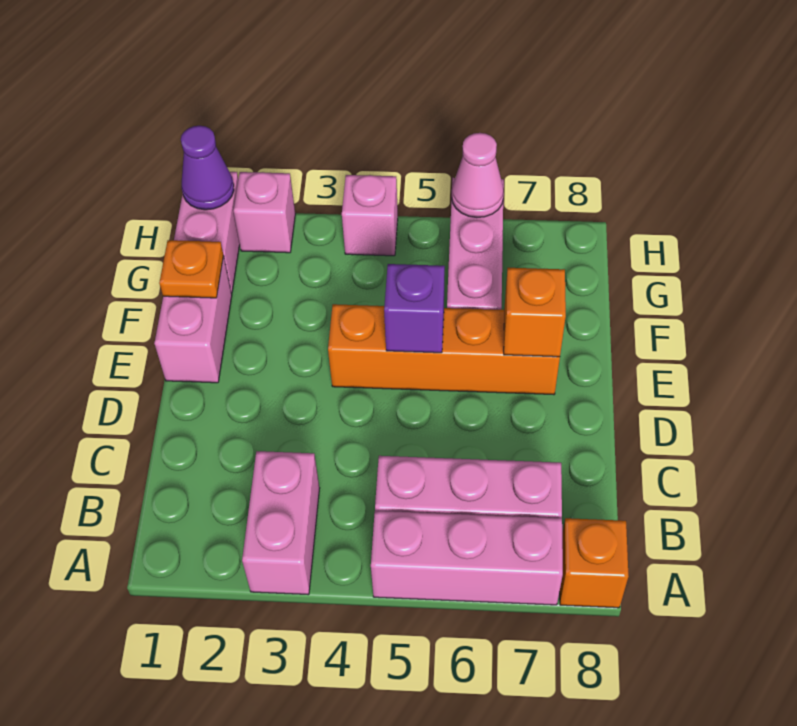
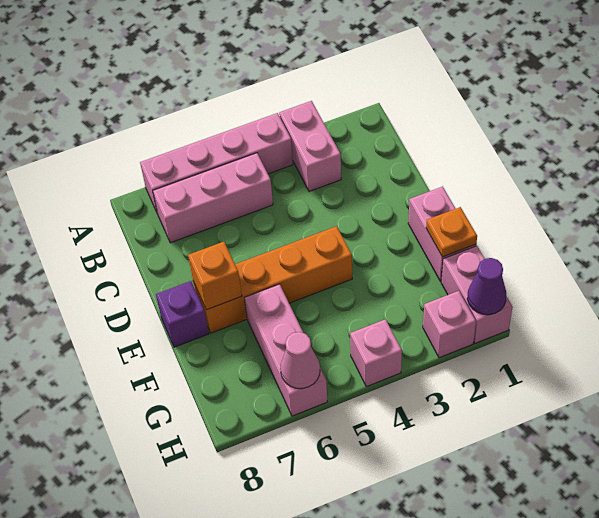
pink brick A5:A7 level 1 -> pink brick A4:A7 level 1
orange brick A8 level 1 -> none
purple brick E5 level 2 -> purple brick E8 level 1

